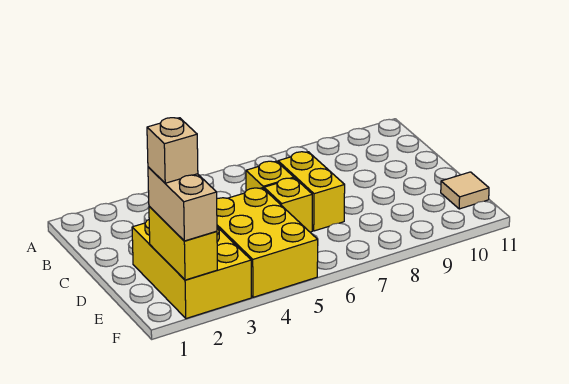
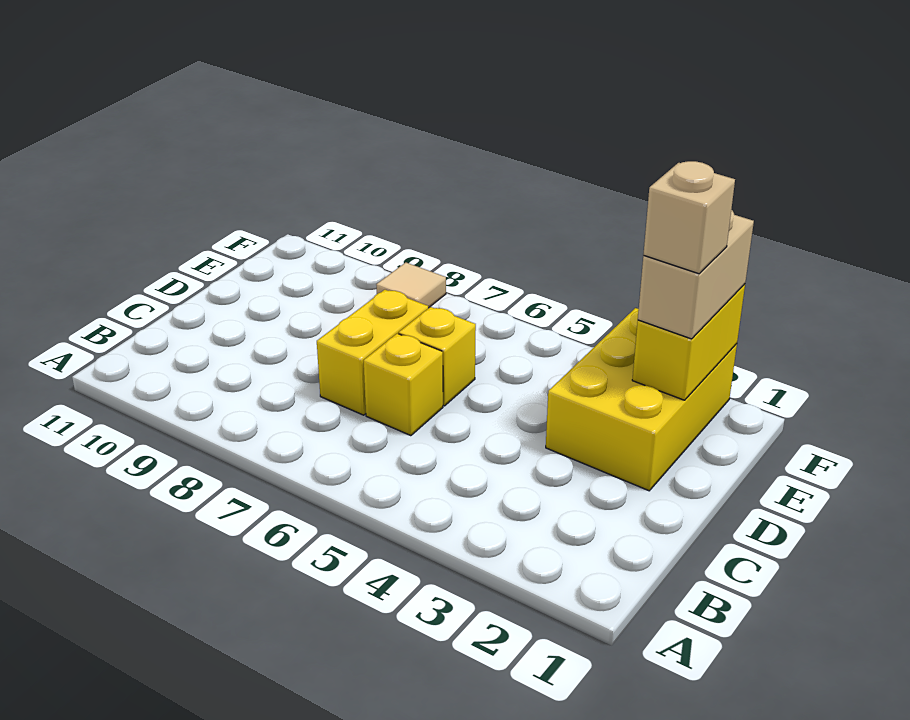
yellow brick D4:F5 level 1 -> none
tan tile E11 level 1 -> tan tile F8 level 1

